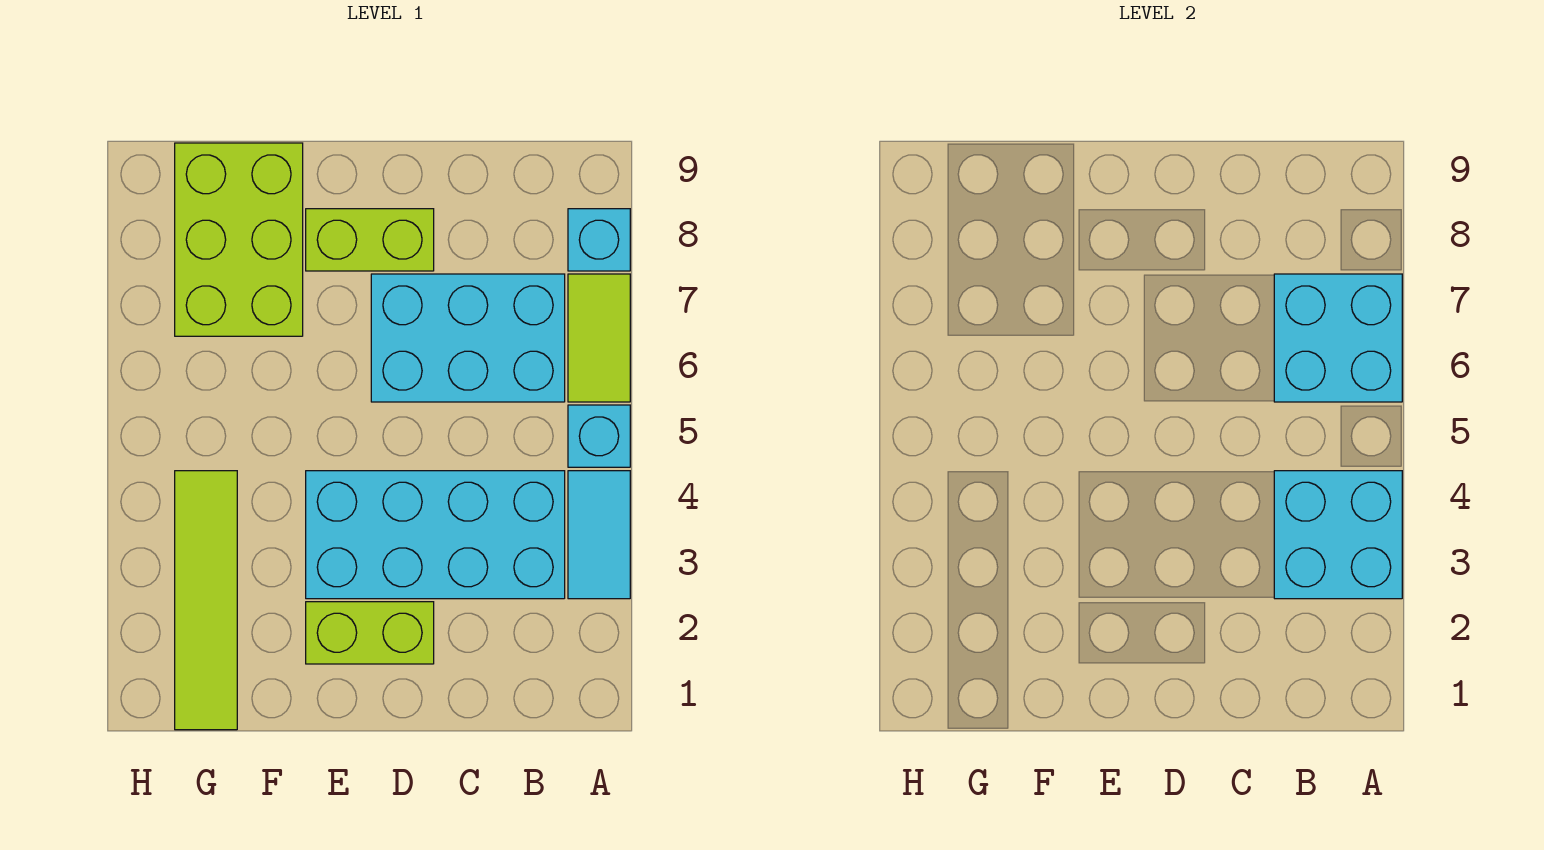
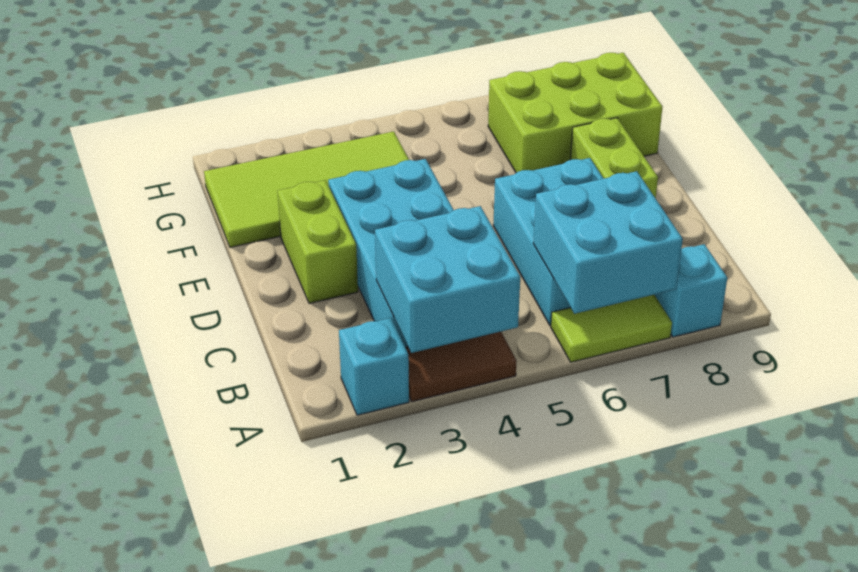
cyan tile A3:A4 level 1 -> brown tile A3:A4 level 1
cyan brick A5 level 1 -> cyan brick A2 level 1
lime tile G1:G4 level 1 -> lime tile F1:G4 level 1

